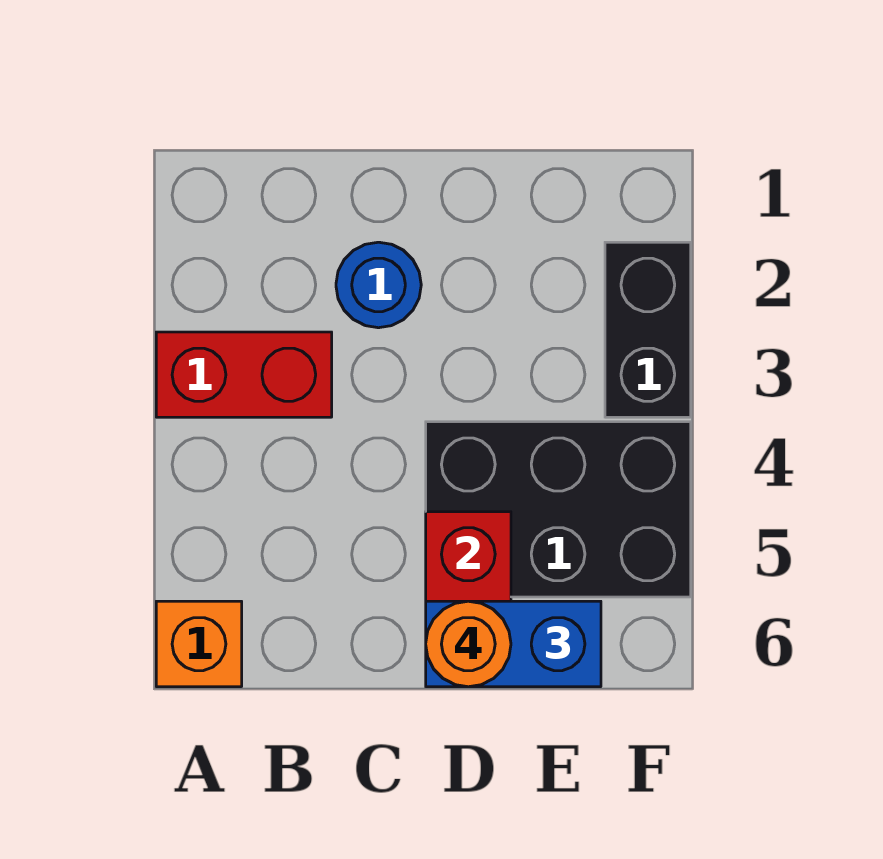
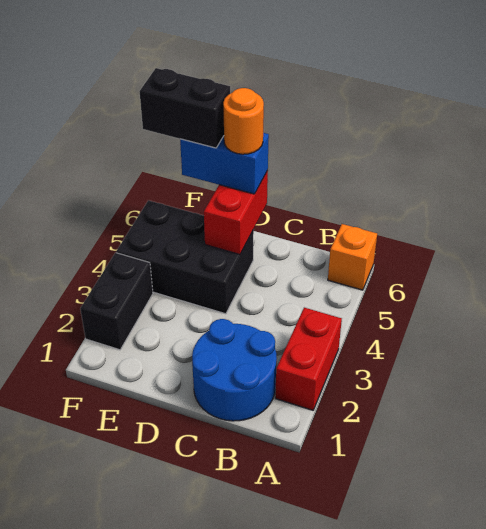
red brick A3:B3 level 1 -> red brick A2:A3 level 1
blue round brick C2 level 1 -> blue round brick B1:C2 level 1
none -> black brick E6:F6 level 4

